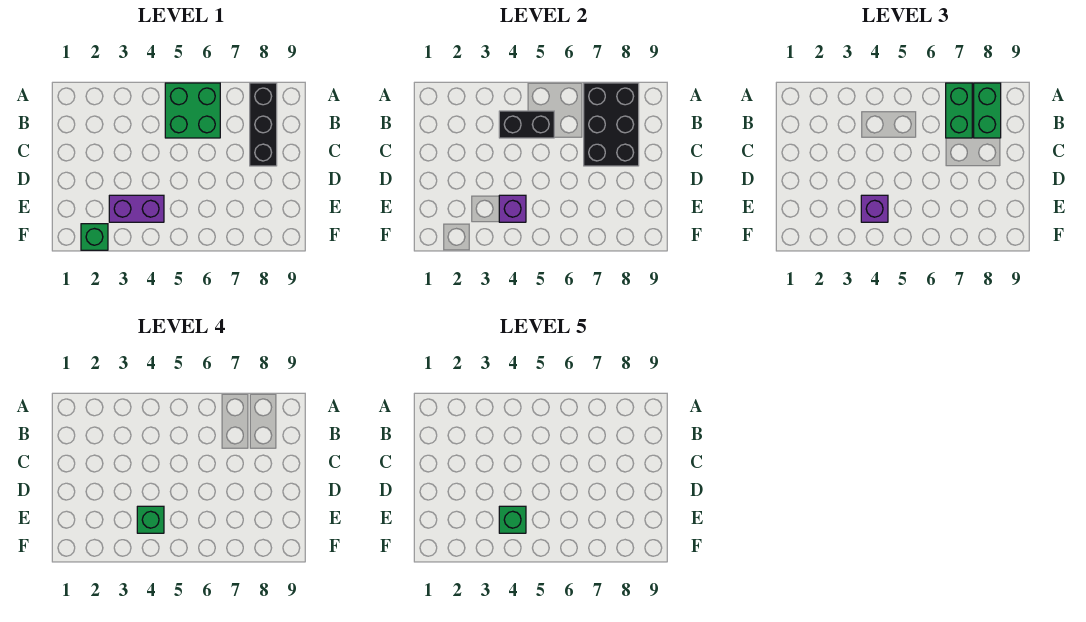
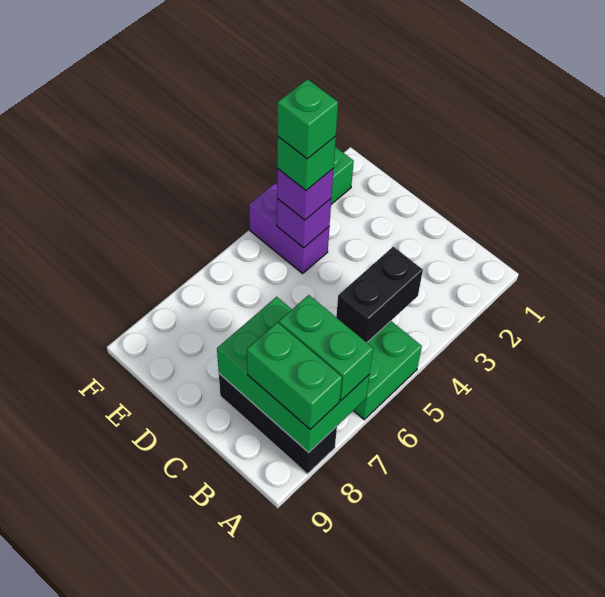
black brick A7:C8 level 2 -> green brick A7:C8 level 2
purple brick E3:E4 level 1 -> purple brick E4:F4 level 1

